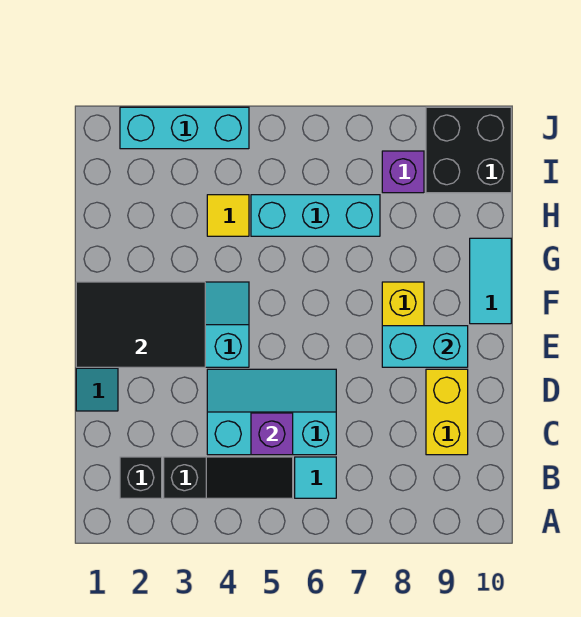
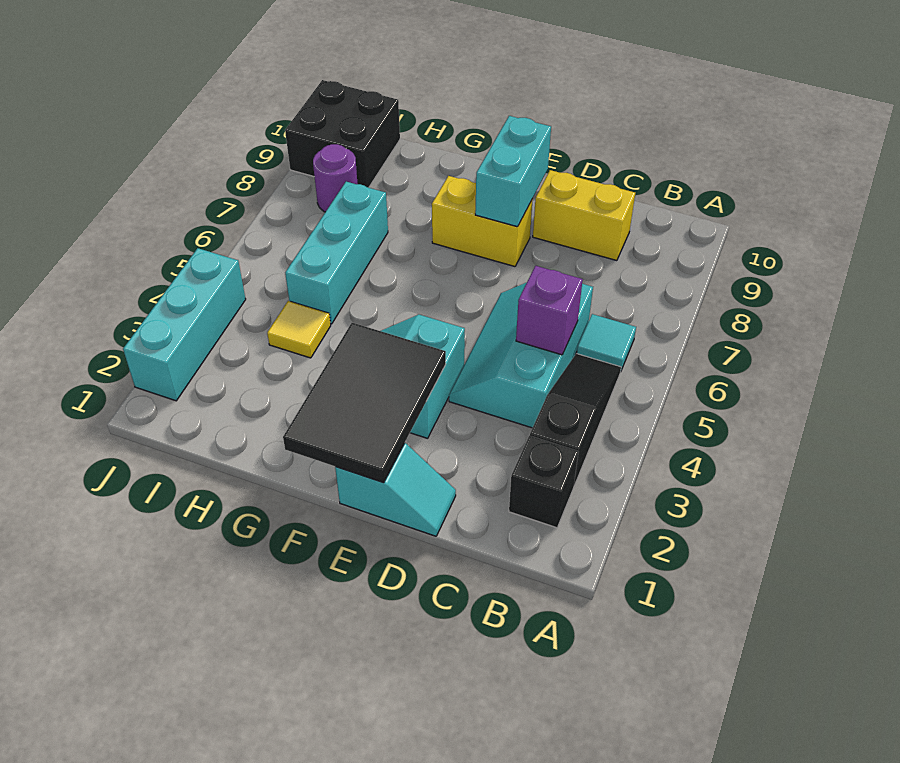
cyan tile F10:G10 level 1 -> none
purple brick I8 level 1 -> purple round brick I8 level 1

